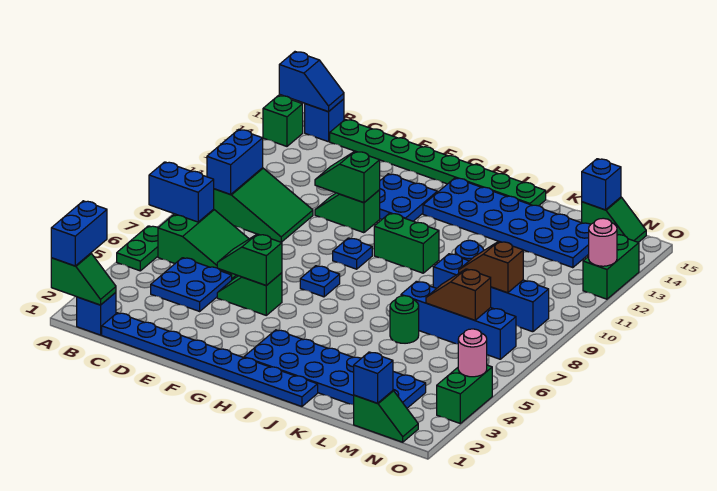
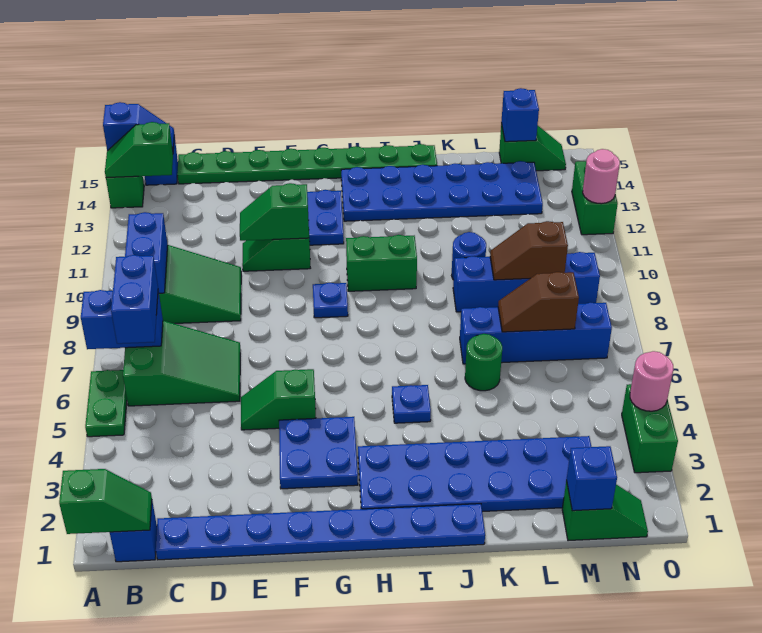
blue brick A1:A2 level 3 -> blue brick B6:B7 level 3
blue plate C4:D5 level 1 -> blue plate F3:G4 level 1
green slope E5:F5 level 2 top F -> green slope A14:B14 level 2 top B
blue plate G7 level 1 -> blue plate I5 level 1

